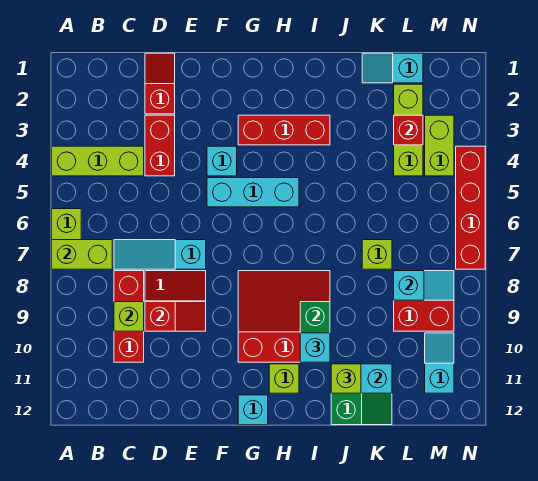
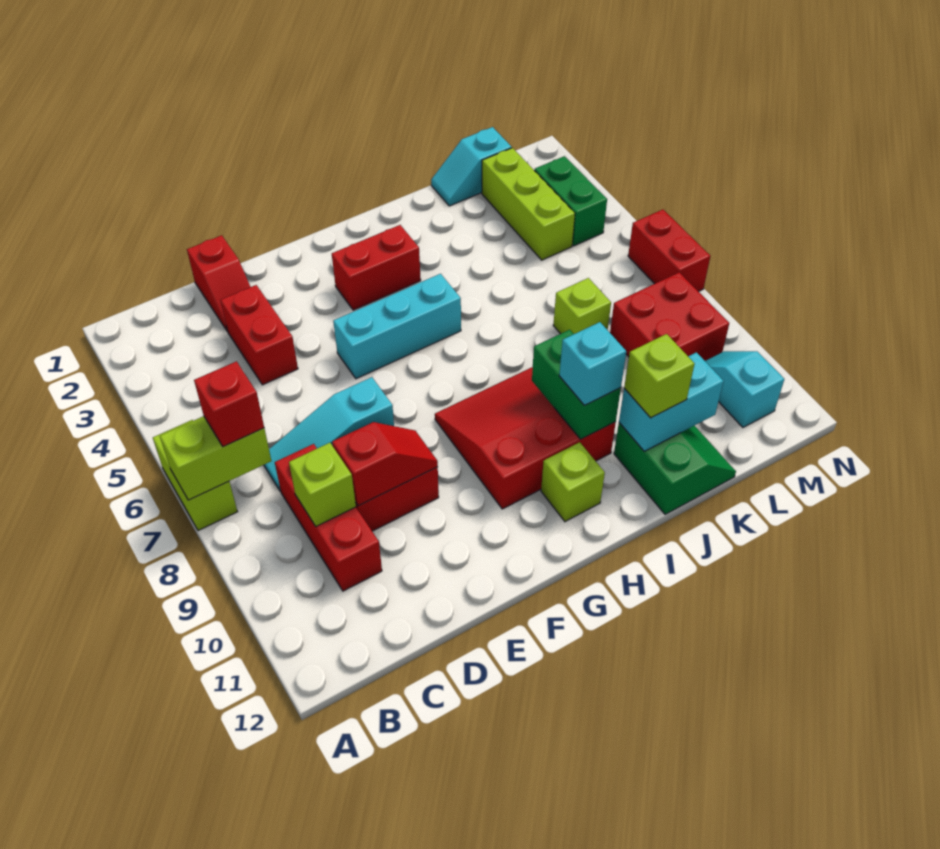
lime brick A4:C4 level 1 -> none
red slope D1:D2 level 1 top 2 -> red slope D1:D2 level 1 top 1
cyan brick F4 level 1 -> none
red brick G3:I3 level 1 -> red brick G3:H3 level 1
cyan brick G12 level 1 -> none
red brick L3 level 2 -> red brick B7 level 3
cyan slope L8:M8 level 2 top L -> none
lime brick M3:M4 level 1 -> green brick M3:M4 level 1
red brick N4:N7 level 1 -> red brick N6:N7 level 1

